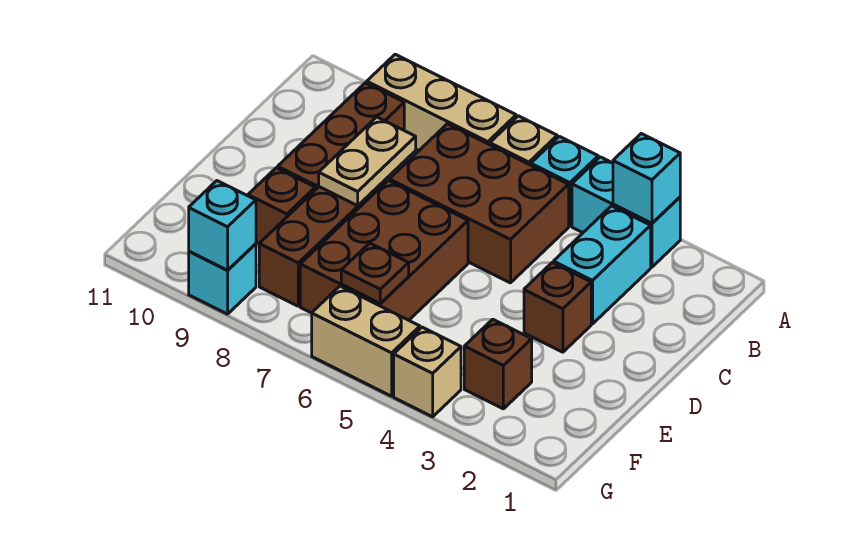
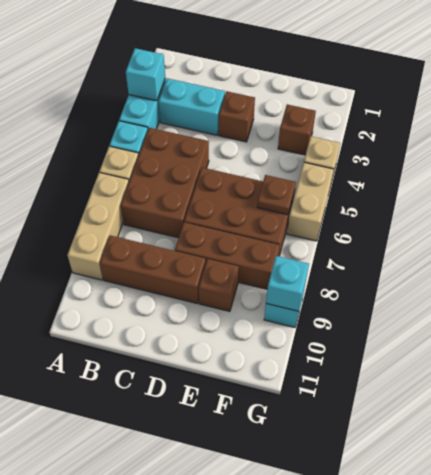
tan plate C8:D8 level 2 -> none

